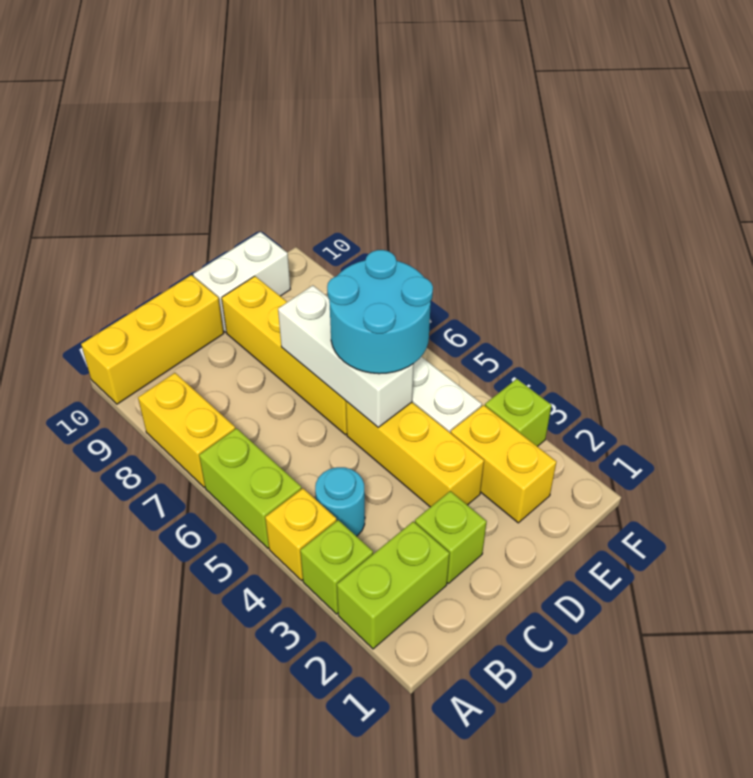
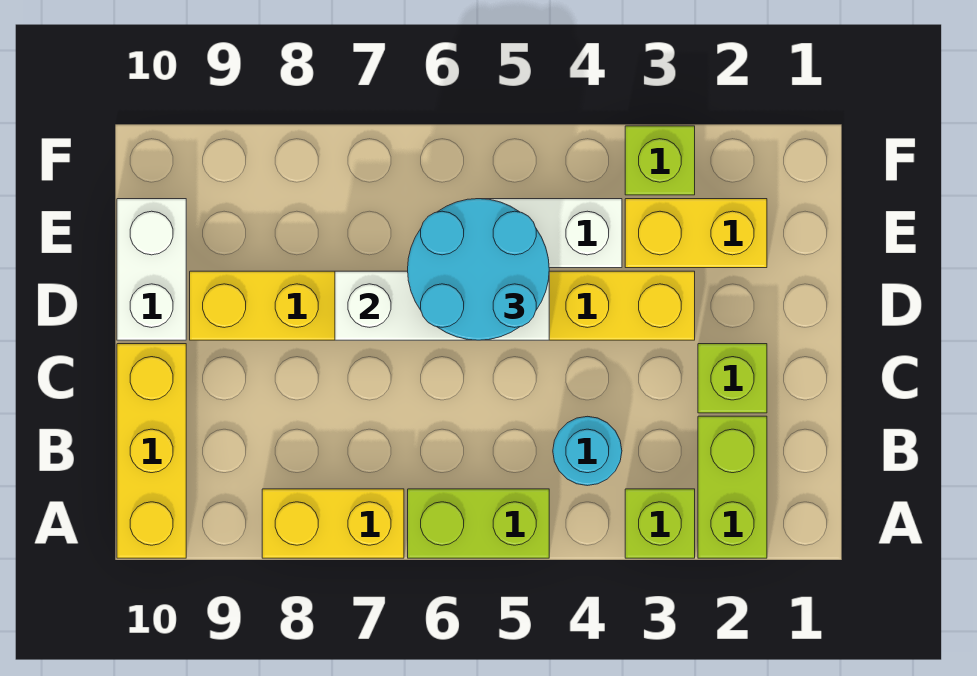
yellow brick A4 level 1 -> none

